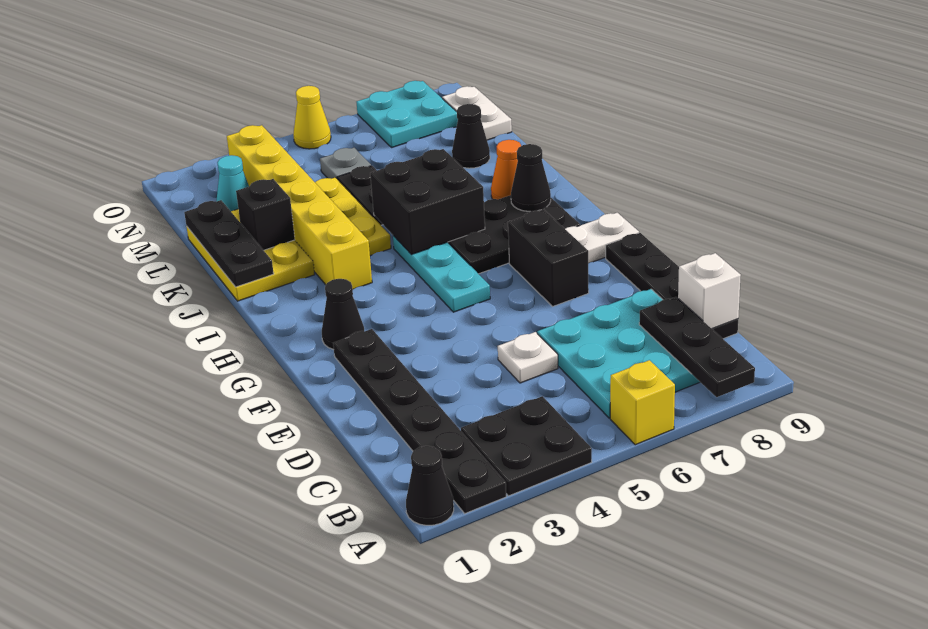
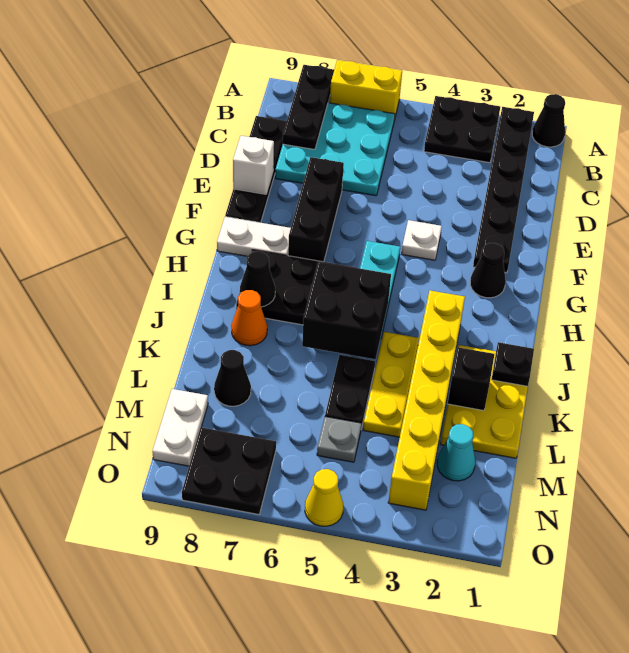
yellow brick A6 level 1 -> yellow brick A6:A7 level 1
white brick C9 level 2 -> white brick E9 level 2
white plate D5 level 1 -> white plate F4 level 1
black brick F7:G7 level 1 -> black brick E7:G7 level 1
black plate J1:L1 level 2 -> black plate J1 level 2
cyan plate N7:O8 level 1 -> black plate N7:O8 level 1

